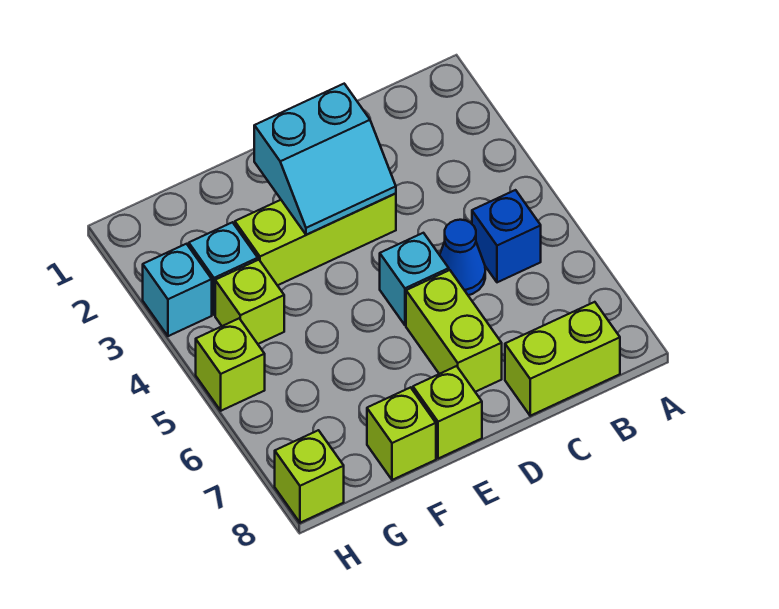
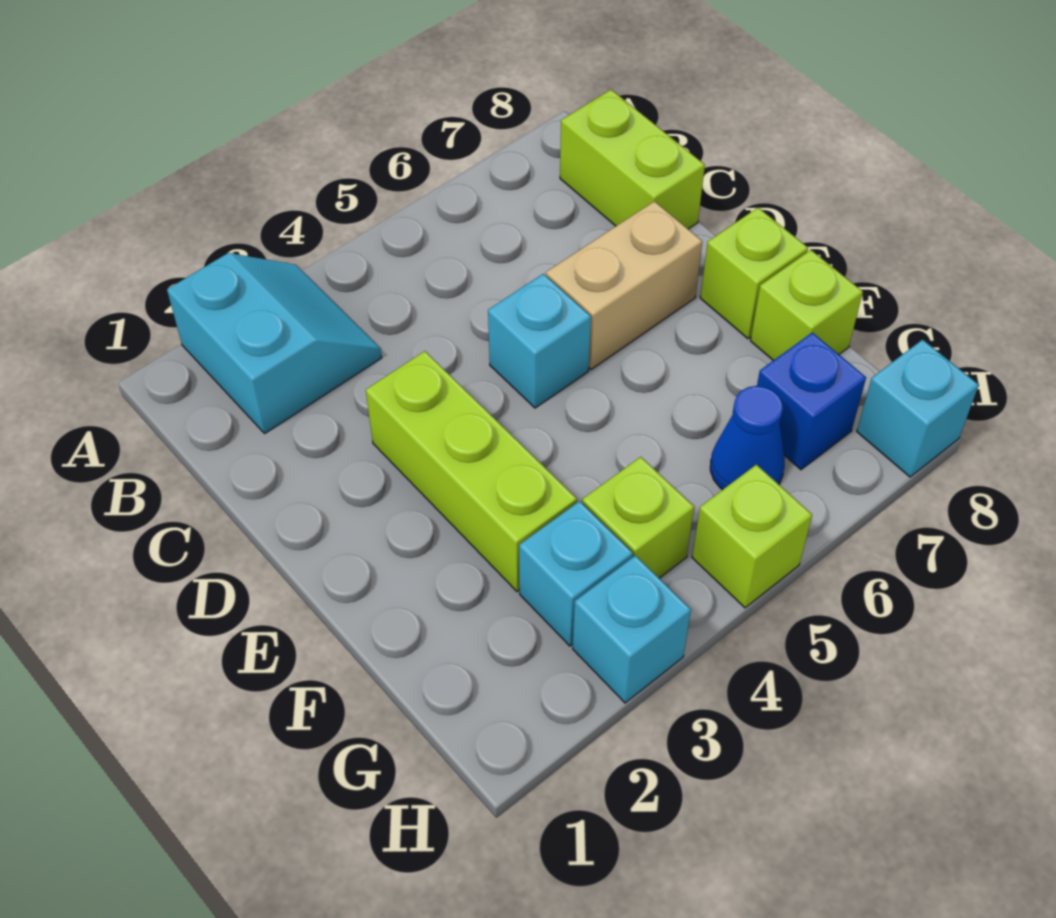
blue brick B5 level 1 -> blue brick G7 level 1
blue cone C5 level 1 -> blue cone G6 level 1
cyan slope D2:E3 level 2 top 2 -> cyan slope A2:B3 level 1 top 2
lime brick D6:D7 level 1 -> tan brick D6:D7 level 1
lime brick H8 level 1 -> cyan brick H8 level 1

